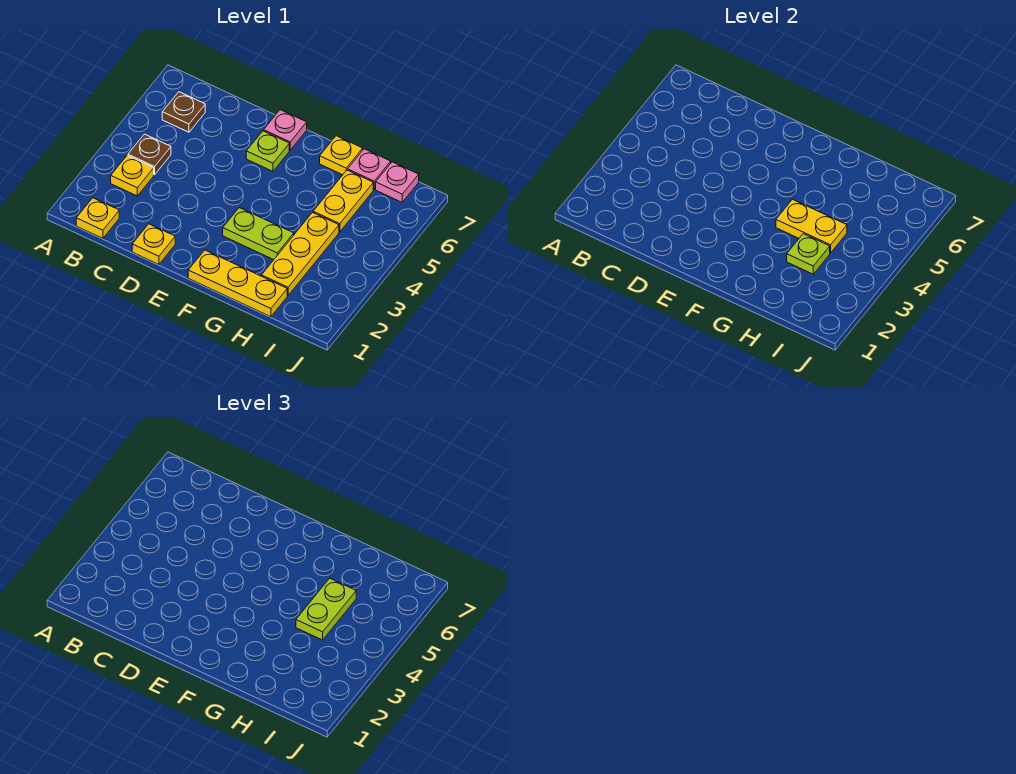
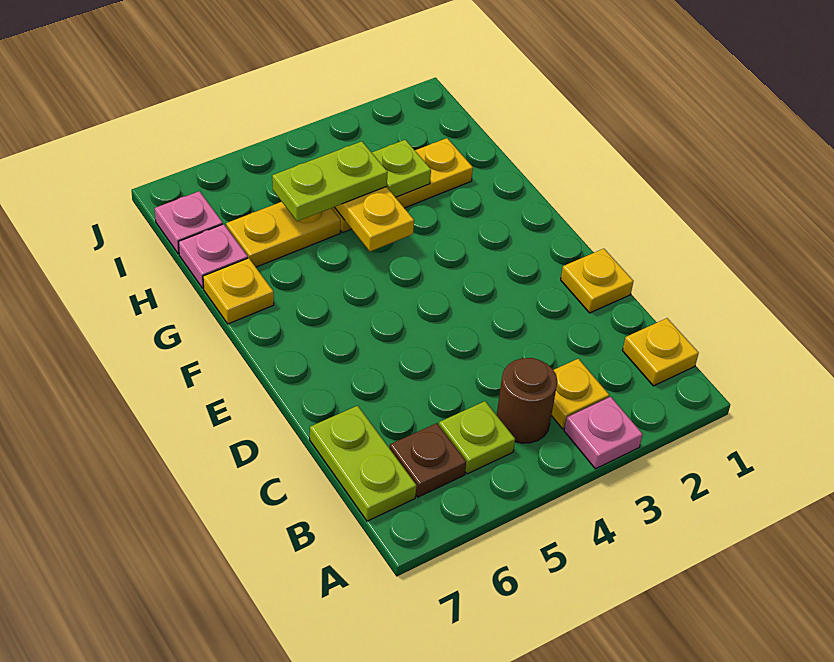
brown plate B4 level 1 -> brown round brick B4 level 1
lime plate E6 level 1 -> lime plate B5 level 1
pink plate E7 level 1 -> pink plate A3 level 1
yellow plate F1:H1 level 1 -> none
lime plate F3:G3 level 1 -> lime plate B7:C7 level 1

